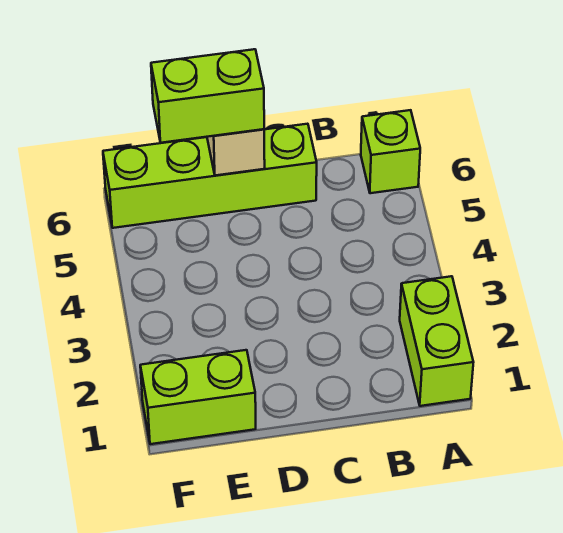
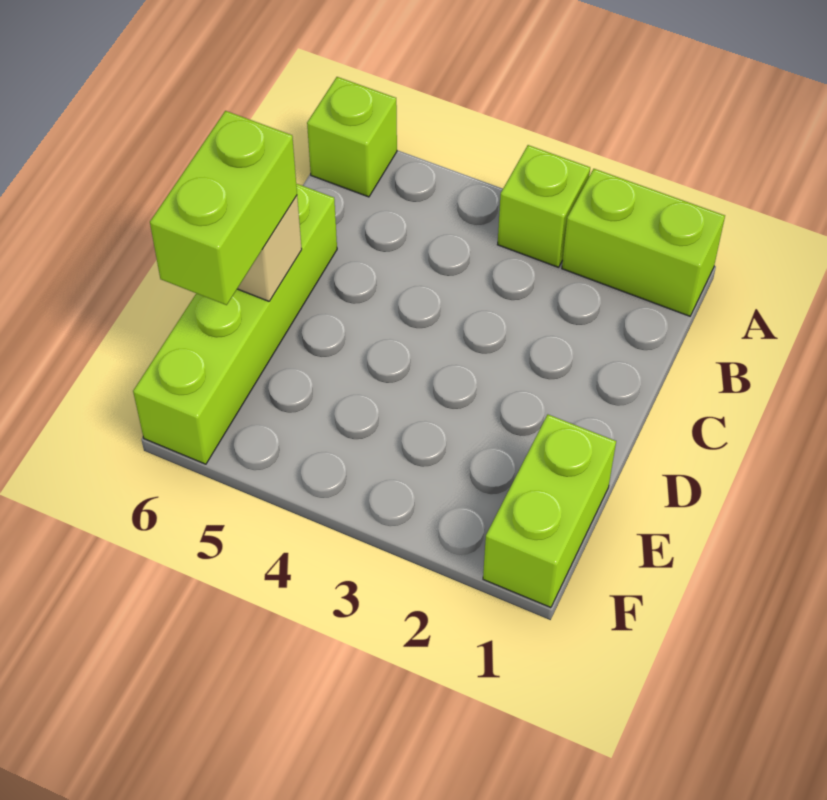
none -> lime brick A3 level 1

